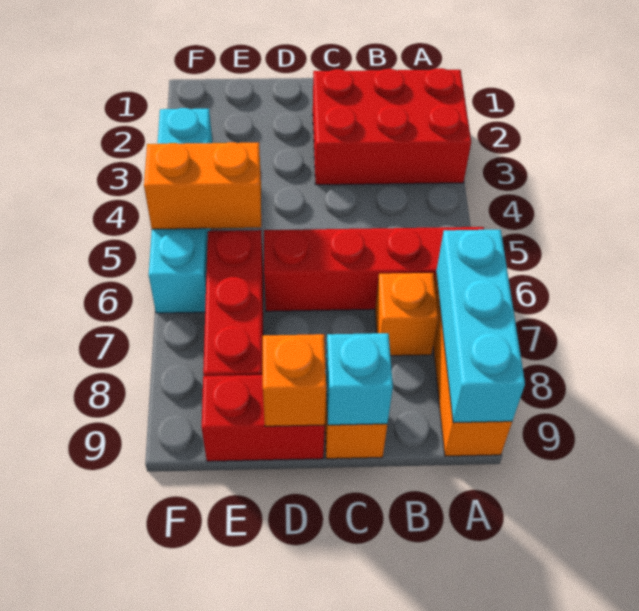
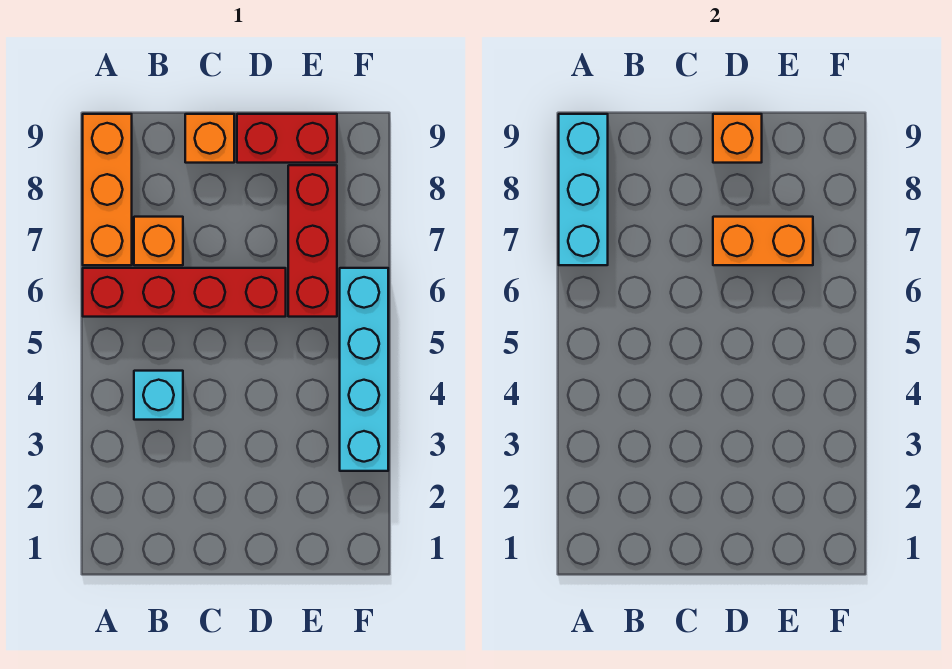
red brick A2:C3 level 1 -> none
cyan brick C9 level 2 -> cyan brick B4 level 1
orange brick E5:F5 level 2 -> orange brick D7:E7 level 2

